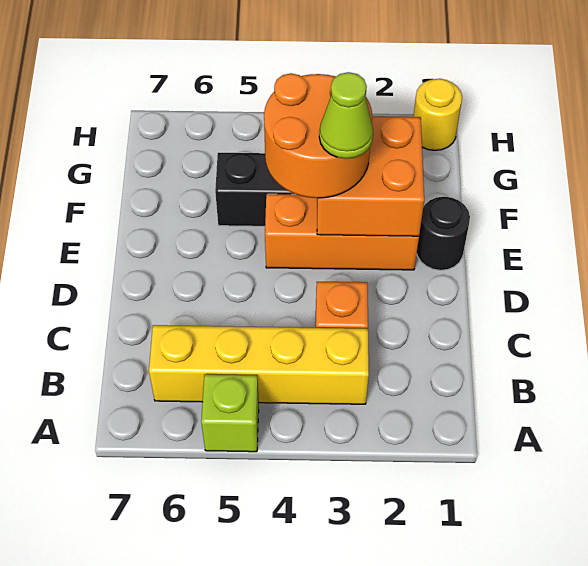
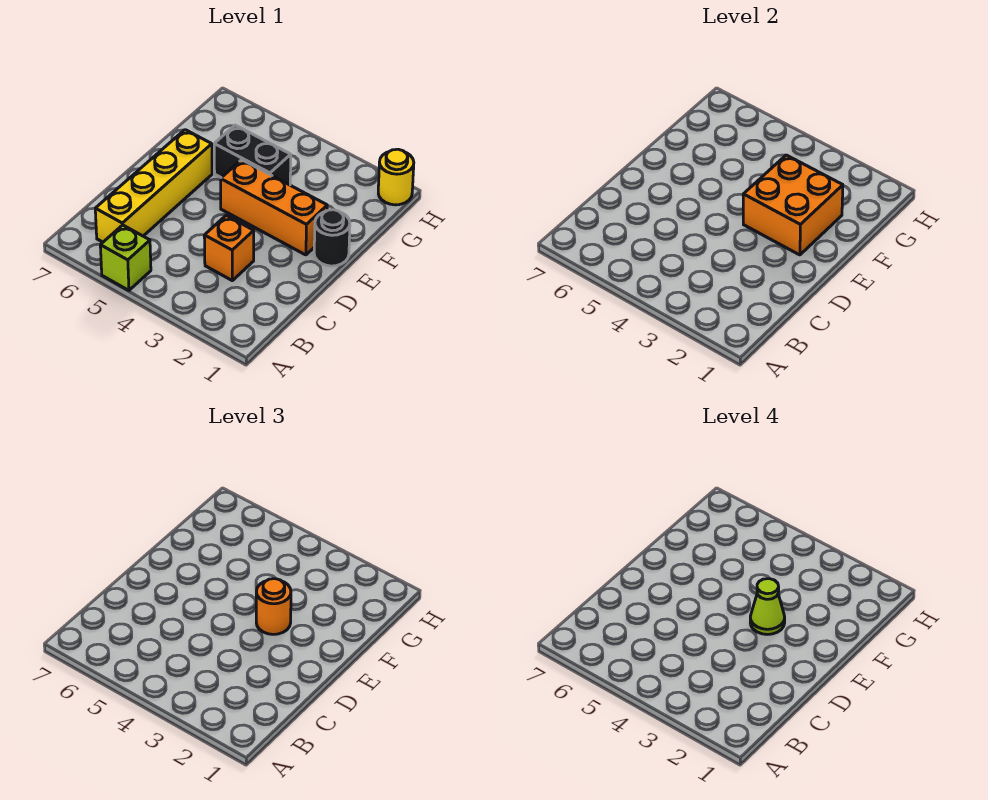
yellow brick B3:B6 level 1 -> yellow brick B6:E6 level 1
orange round brick E3:F4 level 3 -> orange round brick E3 level 3

